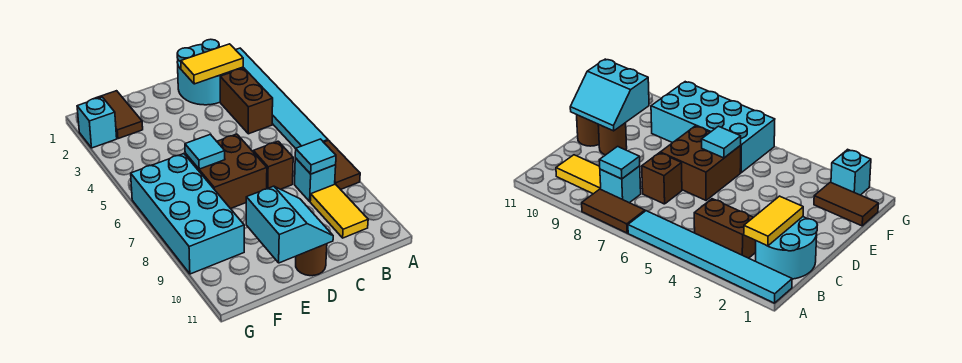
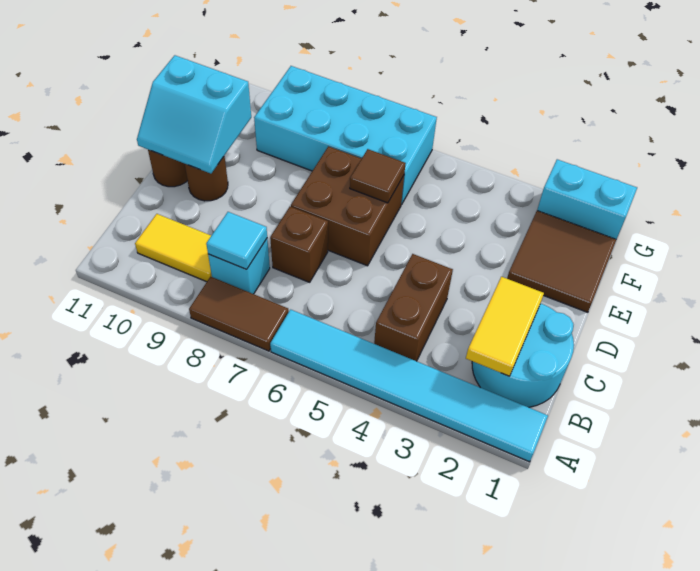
brown brick B3:B4 level 1 -> brown brick B4:C4 level 1
cyan tile E6 level 2 -> brown tile E6 level 2
brown tile F1:F2 level 1 -> brown tile E1:F2 level 1
cyan brick G2 level 1 -> cyan brick G1:G2 level 1

